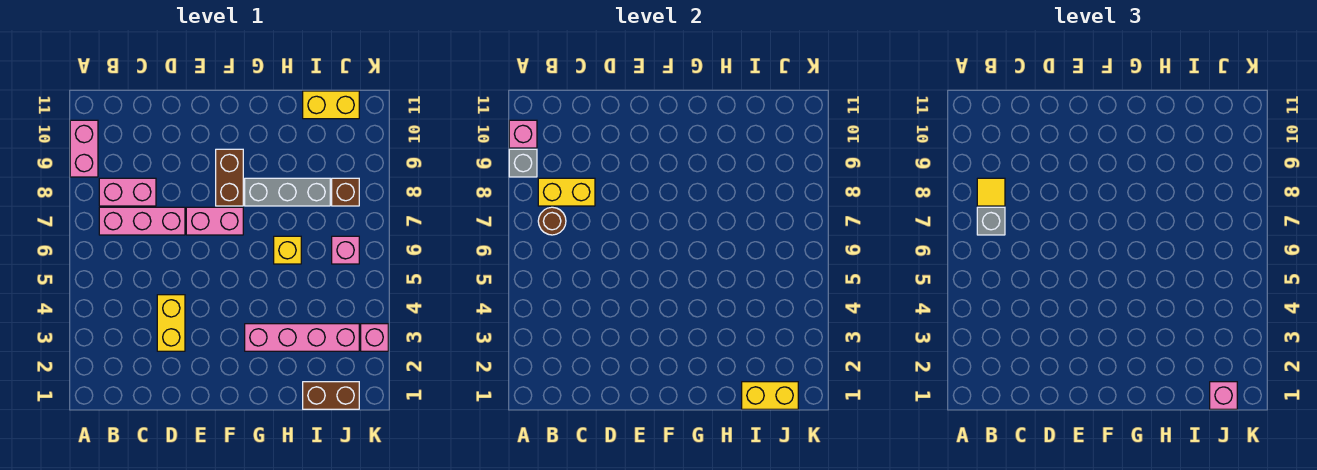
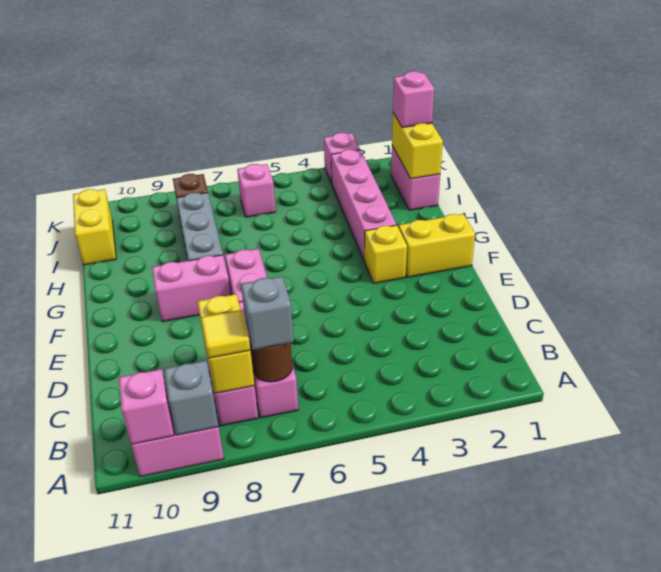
yellow brick D3:D4 level 1 -> yellow brick F1:F2 level 1
brown brick F8:F9 level 1 -> pink brick F8:F9 level 1
yellow brick H6 level 1 -> yellow brick F3 level 1
brown brick I1:J1 level 1 -> pink brick I1:J1 level 1

